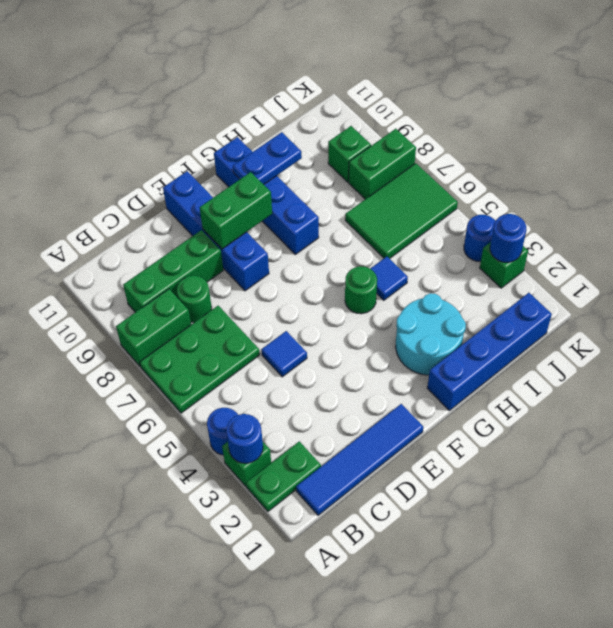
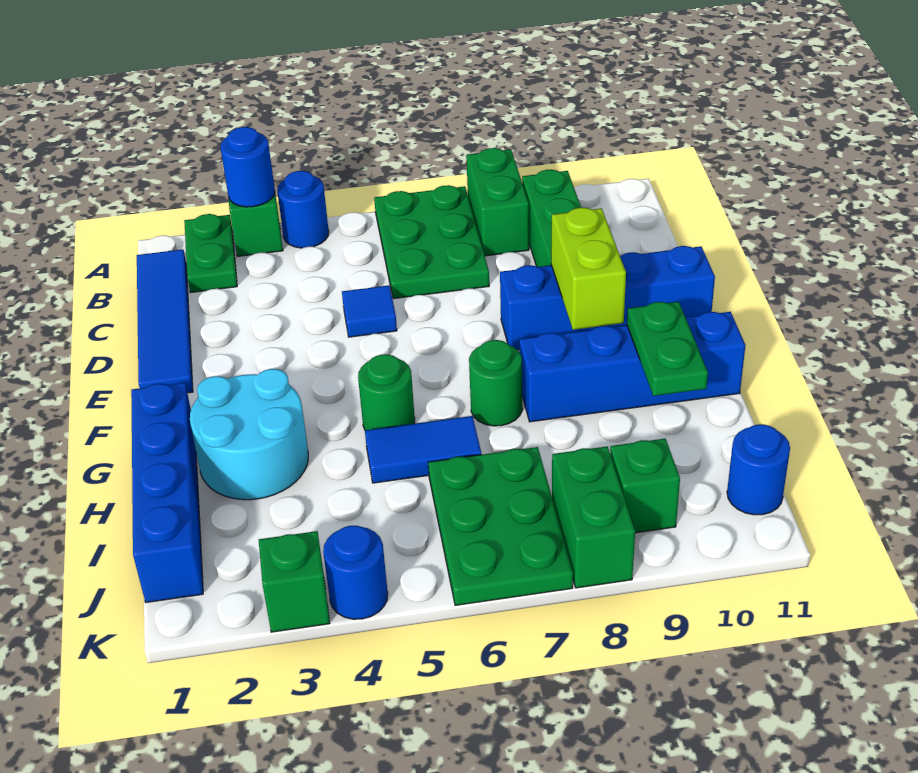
green round brick C8 level 1 -> green round brick G7 level 1
green brick E9:F9 level 2 -> lime brick E9:F9 level 2
blue plate G10:H10 level 2 -> green plate G10:H10 level 2
blue tile H5 level 1 -> blue tile H5:H6 level 1
green tile I6:K7 level 1 -> green plate I6:K7 level 1
blue round brick K3 level 2 -> blue round brick J11 level 1

